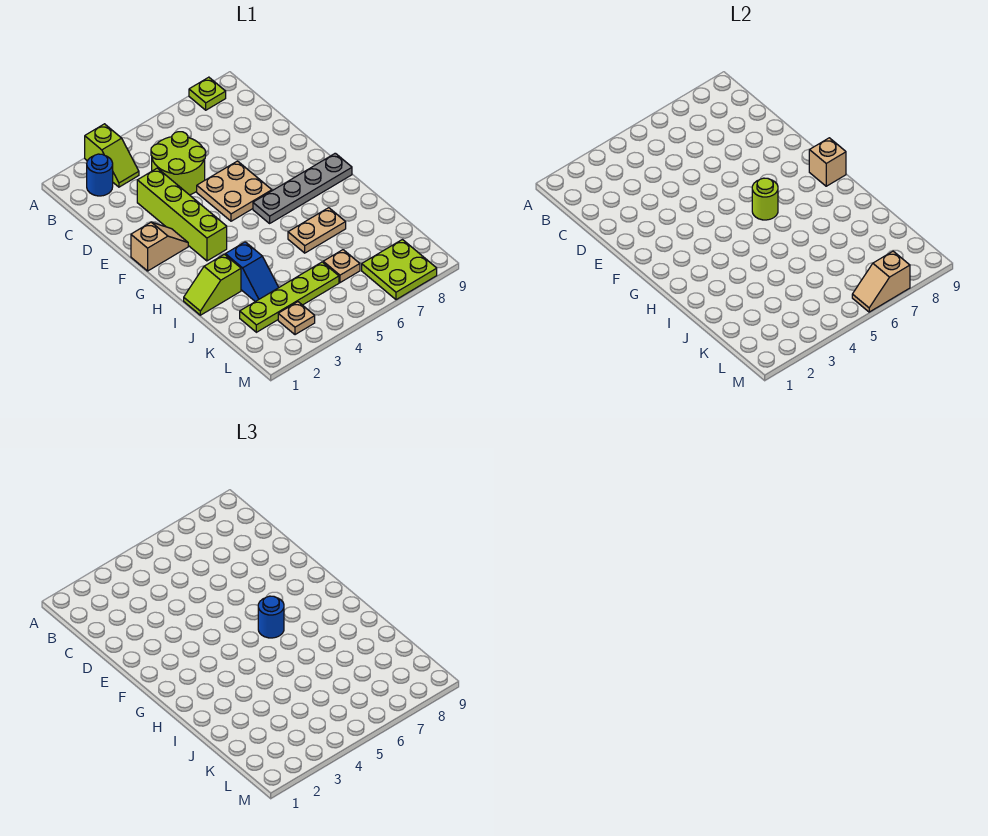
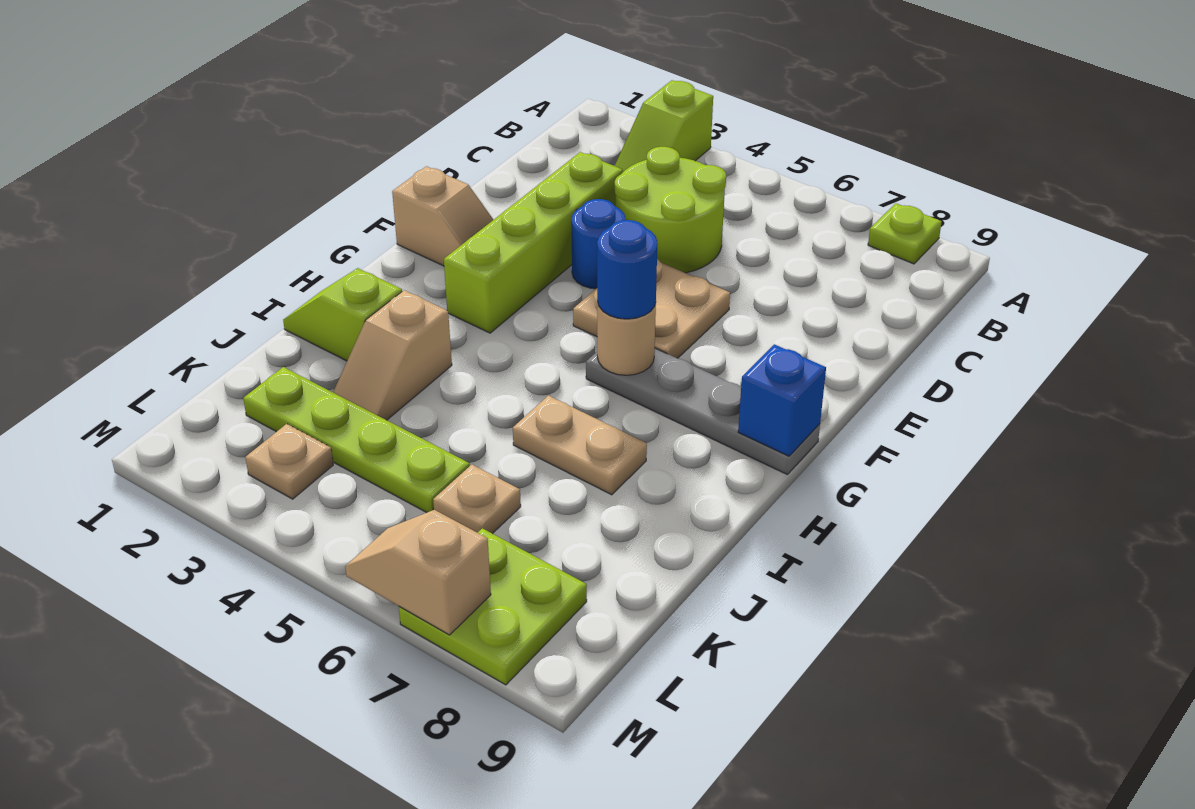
blue round brick B2 level 1 -> blue round brick E4 level 1
lime round brick G6 level 2 -> tan round brick G6 level 2
tan brick G9 level 2 -> blue brick G9 level 2
blue slope I3:J3 level 1 top I -> tan slope I3:J3 level 1 top I

